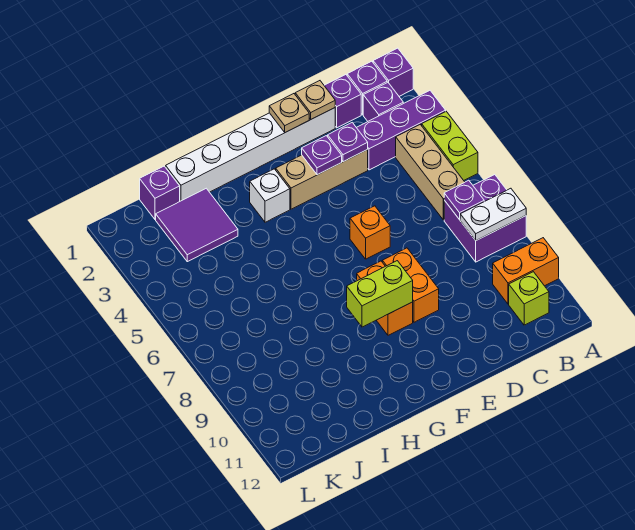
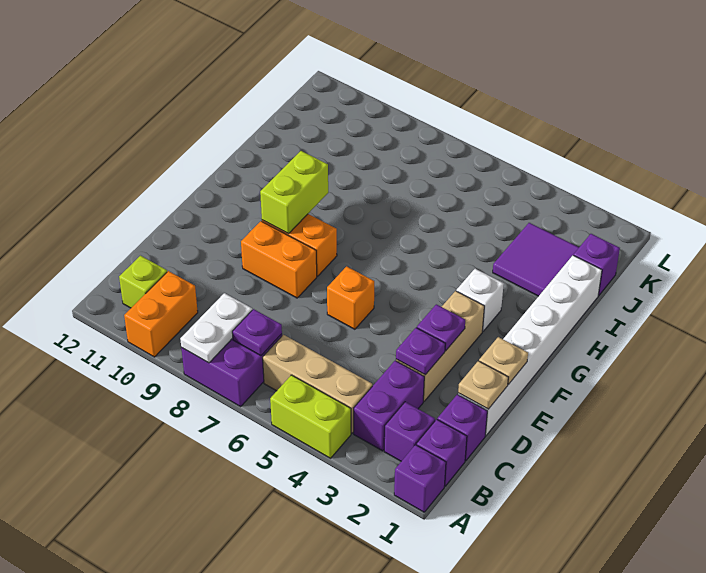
purple brick A3:C3 level 1 -> purple brick B3:C3 level 1

